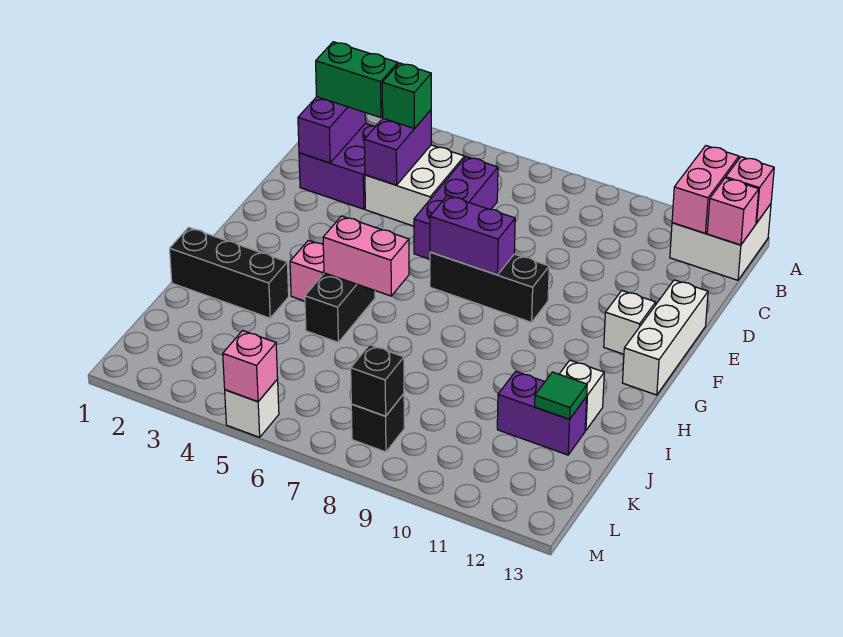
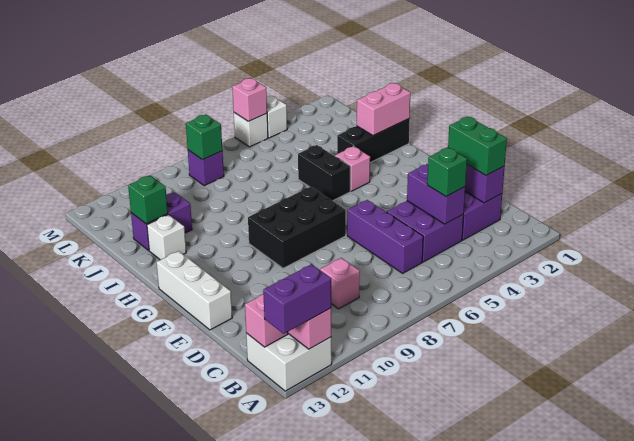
pink brick A13 level 2 -> pink brick C9 level 1
green brick C2:C3 level 3 -> green brick C2:D2 level 3
white brick C4:D5 level 1 -> purple brick C4:D5 level 1
black brick F7:F9 level 1 -> black brick F7:G9 level 1
purple brick F7:F8 level 2 -> purple brick A12:A13 level 3
white brick F12 level 1 -> white brick M4 level 1
pink brick H5:H6 level 2 -> pink brick I1:I2 level 2
green tile J12 level 2 -> green brick J12 level 2
black brick L8 level 1 -> purple brick L8 level 1
black brick L8 level 2 -> green brick L8 level 2

